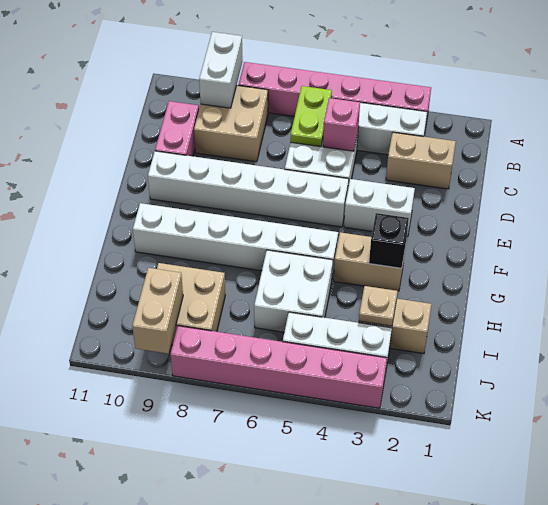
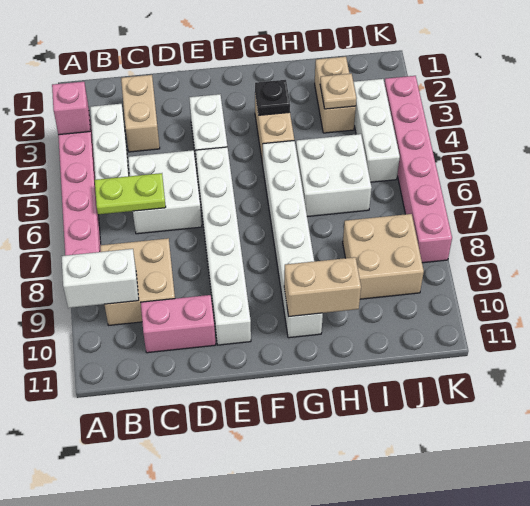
pink brick C5 level 2 -> pink brick A3 level 2
black brick G3 level 2 -> black plate G3 level 2
tan brick J9:K9 level 2 -> tan brick G10:H10 level 2

